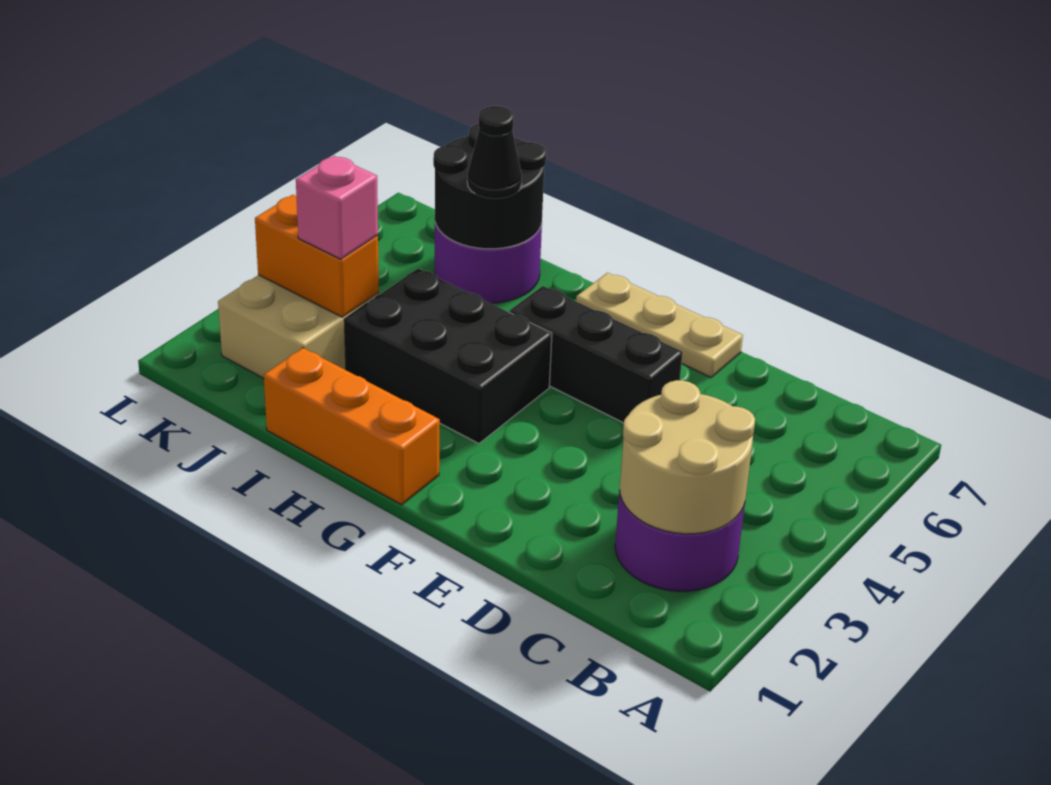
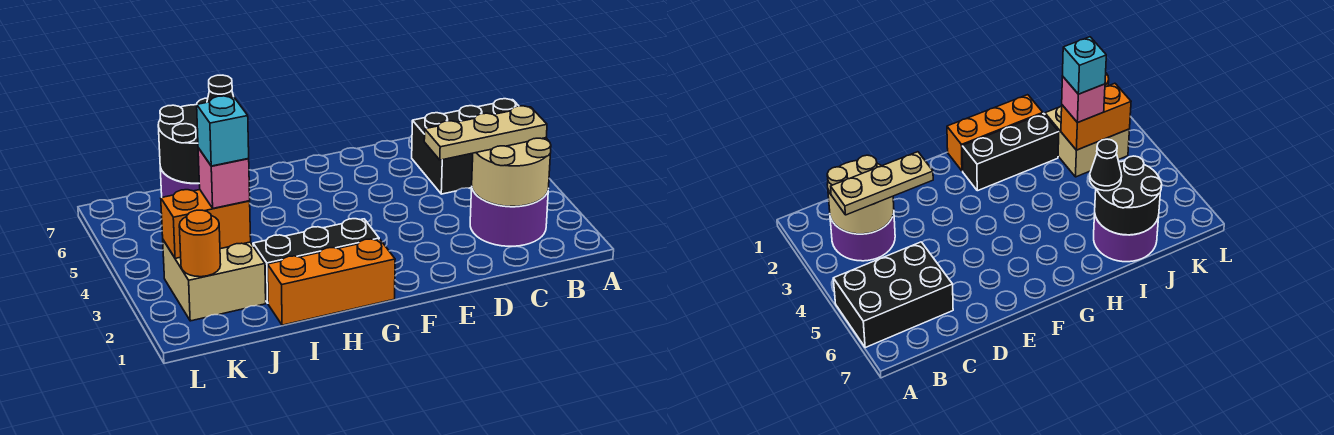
black brick E5:G5 level 1 -> black brick G2:I2 level 1
tan plate E7:G7 level 1 -> tan plate B3:D3 level 3
black brick G3:I4 level 1 -> black brick A5:C6 level 1
none -> cyan brick J3 level 4
none -> orange round brick K2 level 2

